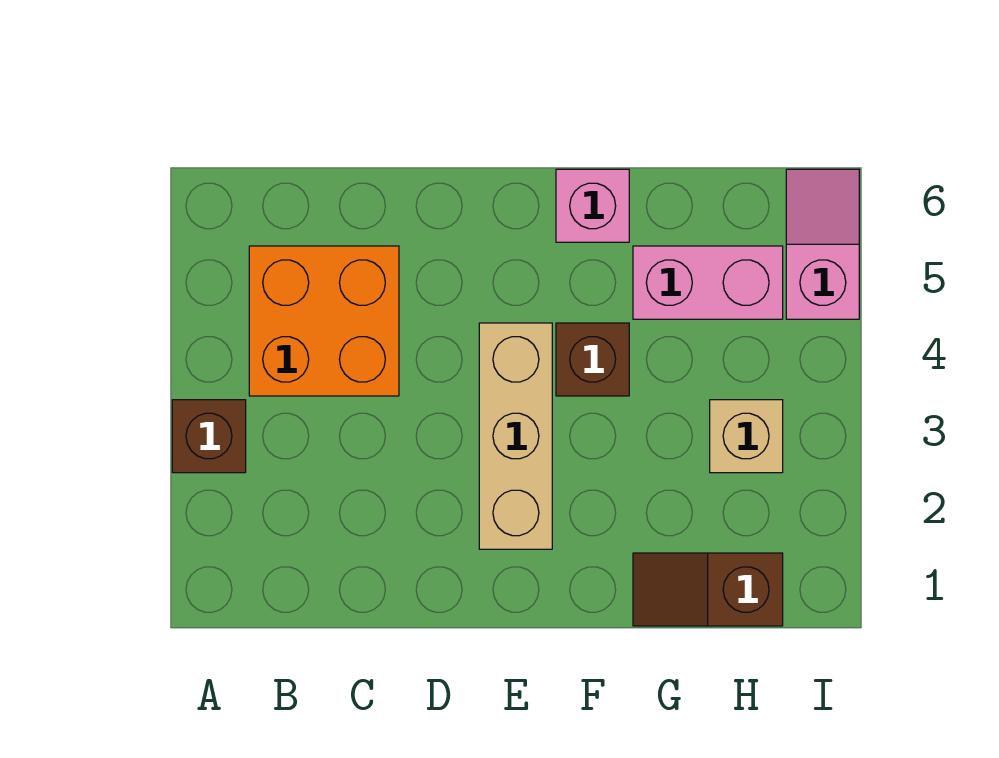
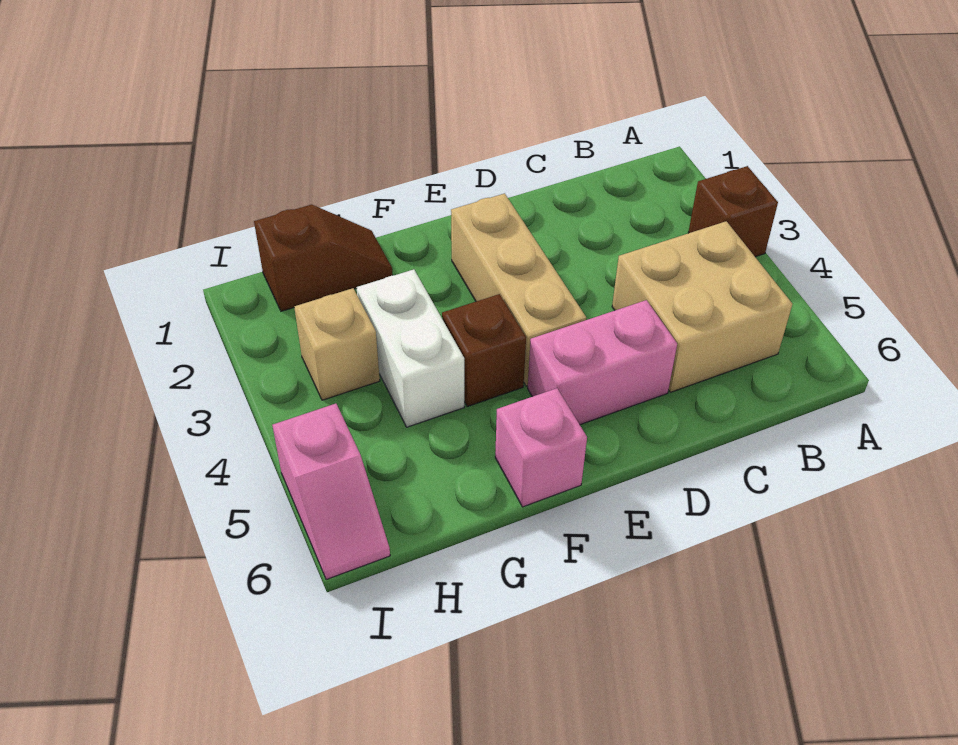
orange brick B4:C5 level 1 -> tan brick B4:C5 level 1
none -> white brick G3:G4 level 1
pink brick G5:H5 level 1 -> pink brick D5:E5 level 1

